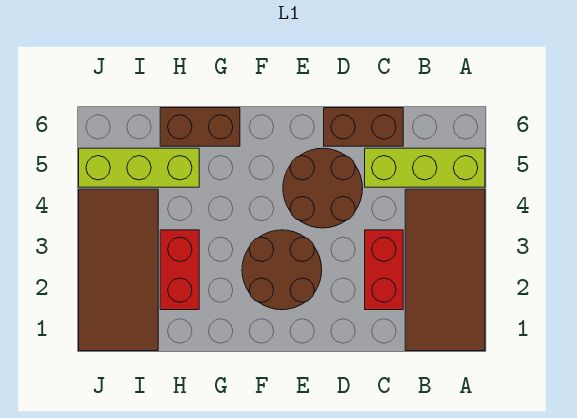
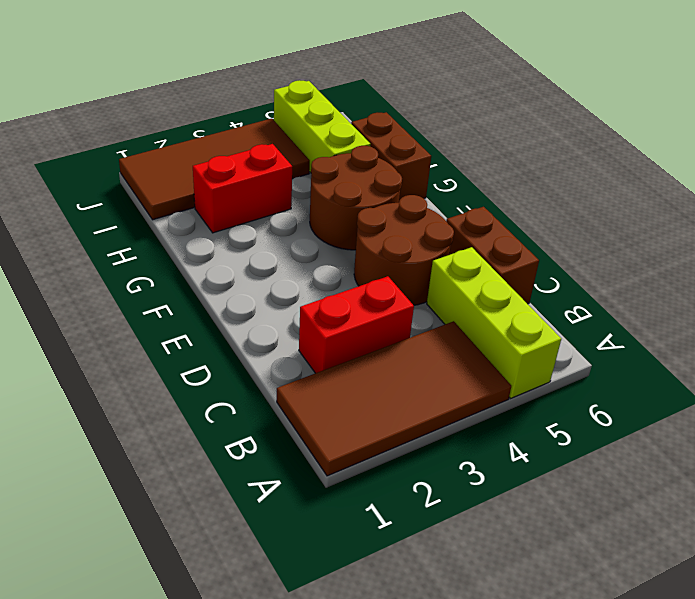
brown round brick E2:F3 level 1 -> brown round brick F4:G5 level 1

